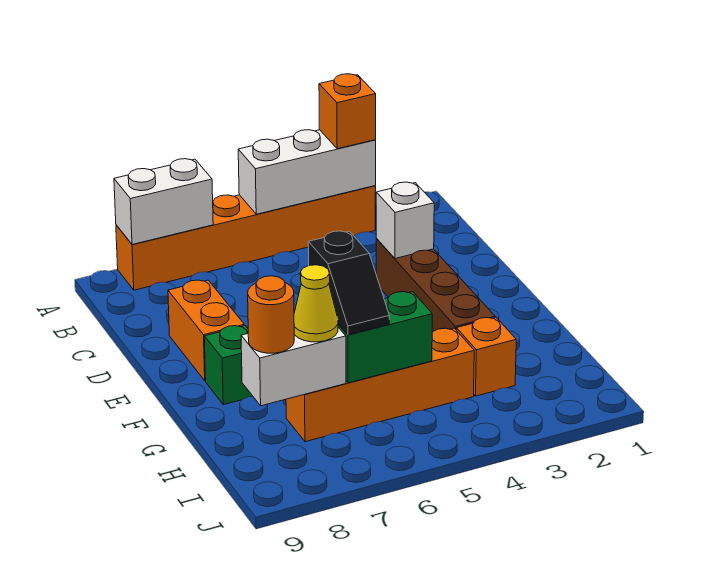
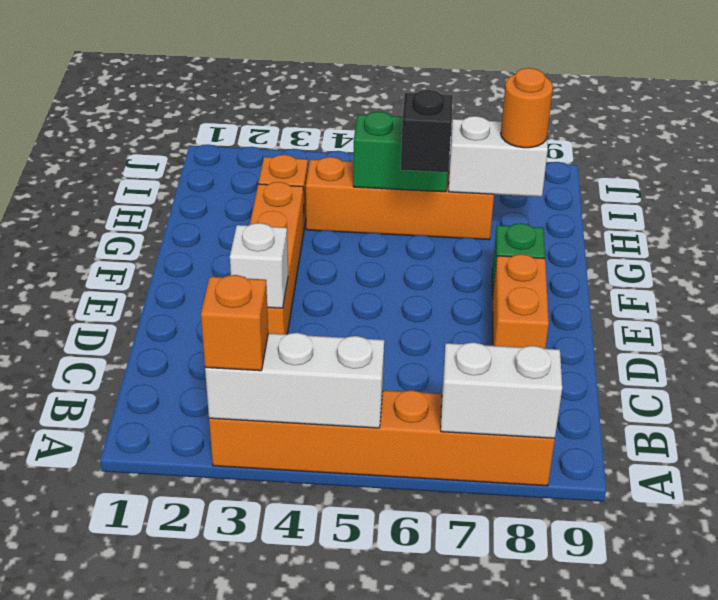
brown brick D3:G3 level 1 -> orange brick D3:G3 level 1
yellow cone H7 level 3 -> none

